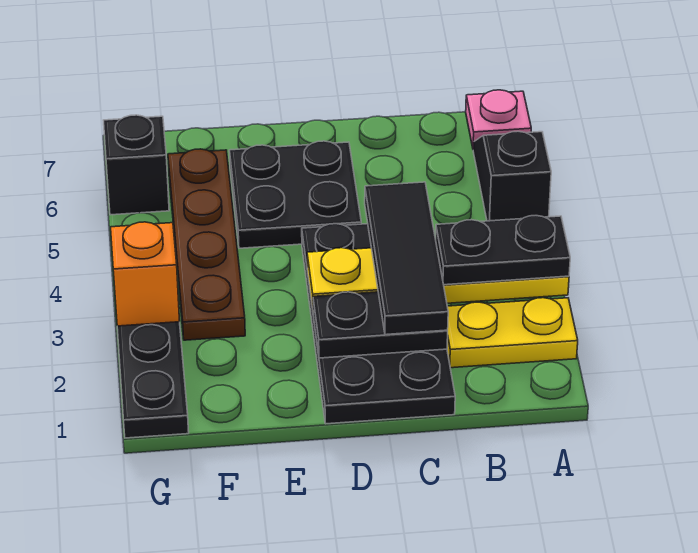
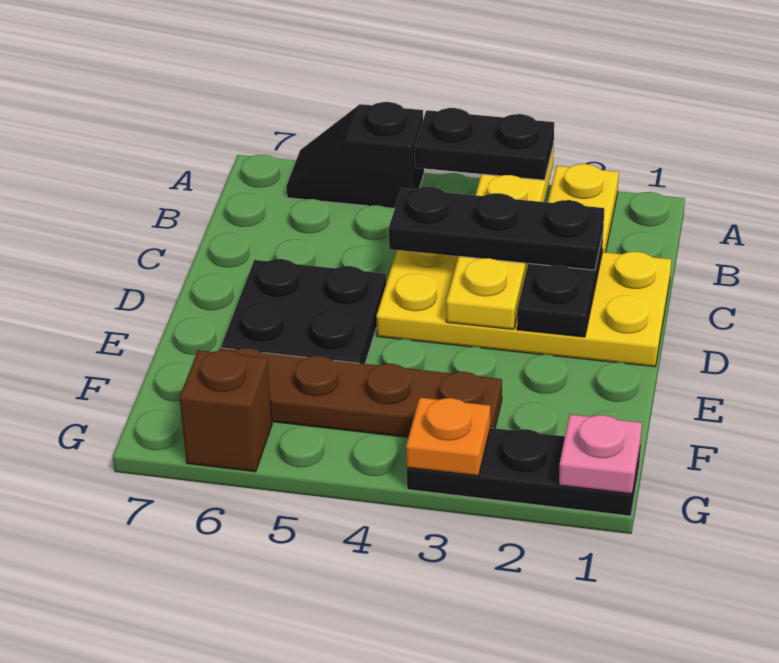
black plate A3:B3 level 3 -> black plate A3:A4 level 3
pink plate A7 level 1 -> pink plate G1 level 2
black plate C1:D4 level 1 -> yellow plate C1:D4 level 1
black tile C2:C4 level 3 -> black plate C2:C4 level 3
orange brick G3 level 2 -> orange plate G3 level 2
black brick G6 level 1 -> brown brick G6 level 1

